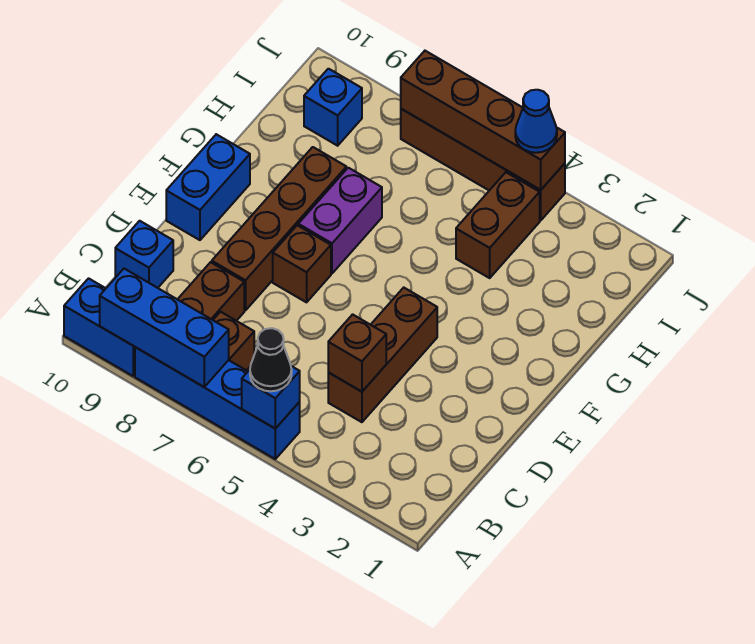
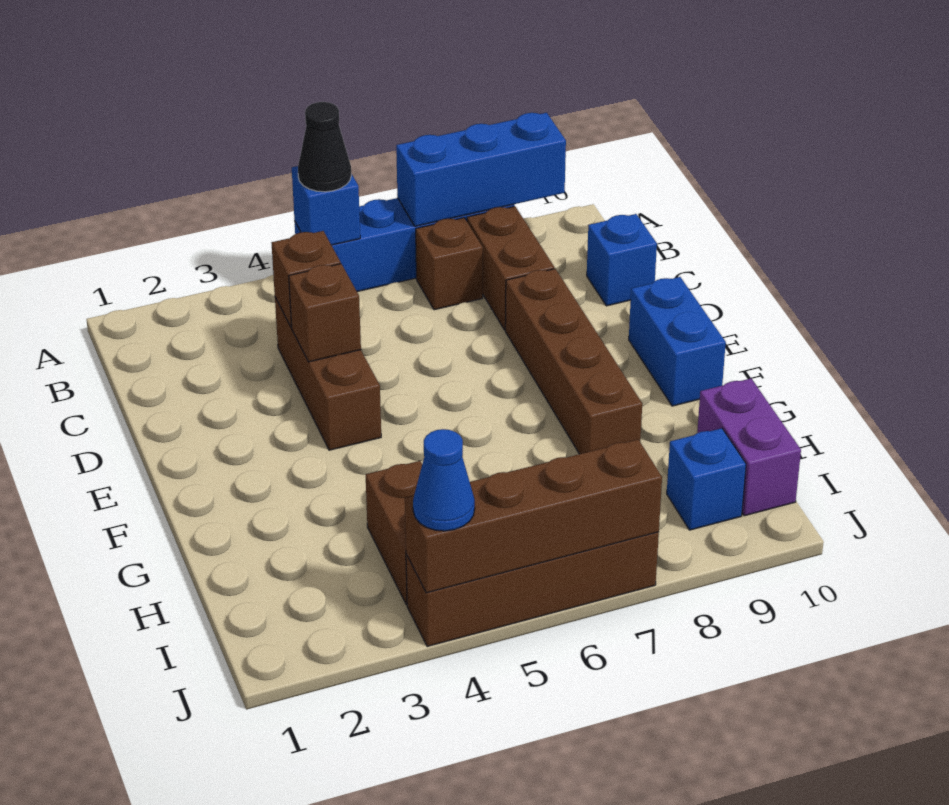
blue brick A9:A10 level 1 -> none
brown brick E7 level 1 -> brown brick D4 level 2
purple brick F7:G7 level 1 -> purple brick H10:I10 level 1

